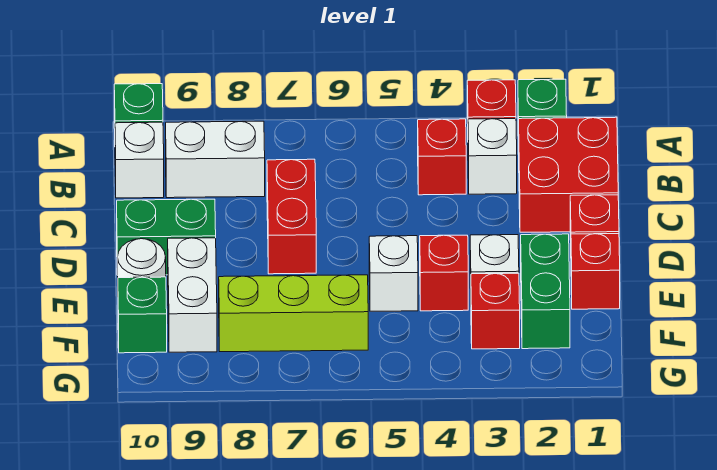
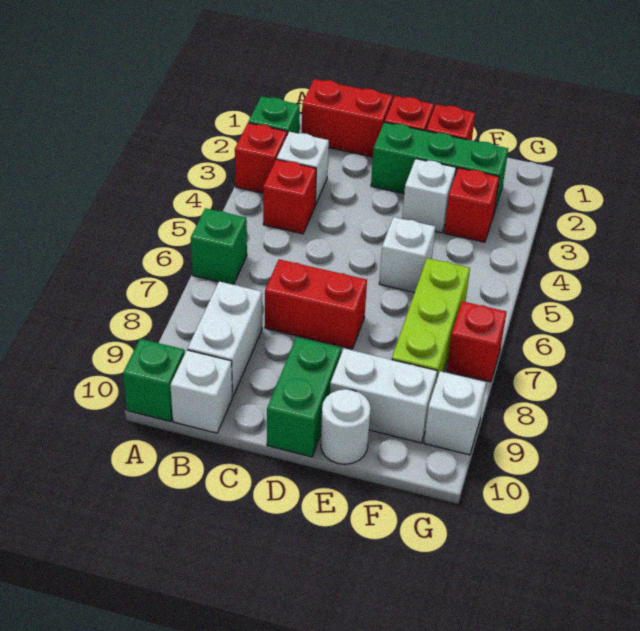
red brick B1:C2 level 1 -> red brick B1:C1 level 1
green brick E2:F2 level 1 -> green brick D2:F2 level 1
red brick E4 level 1 -> red brick G7 level 1
green brick F10 level 1 -> green brick A6 level 1
none -> white brick G9 level 1

